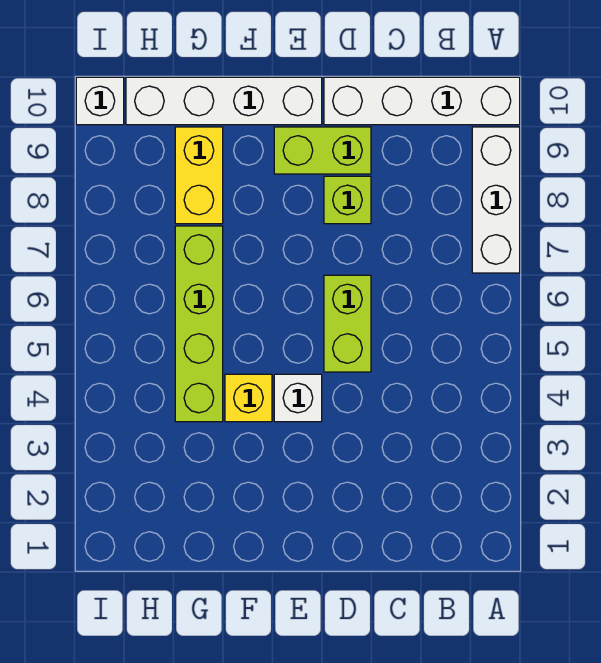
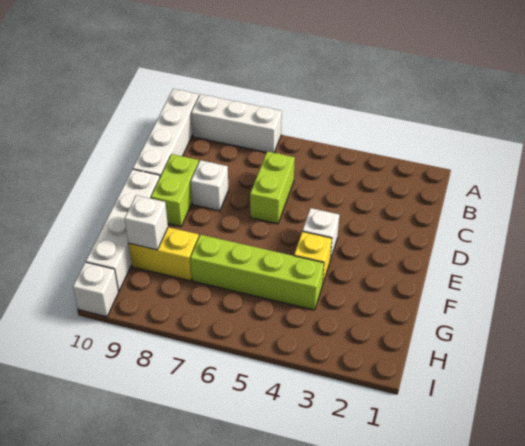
lime brick D5:D6 level 1 -> lime brick C6:D6 level 1
lime brick D8 level 1 -> white brick D8 level 1
none -> white brick G9 level 2

